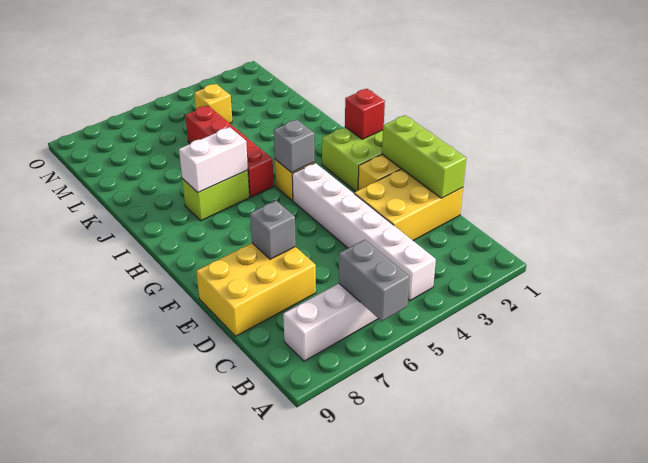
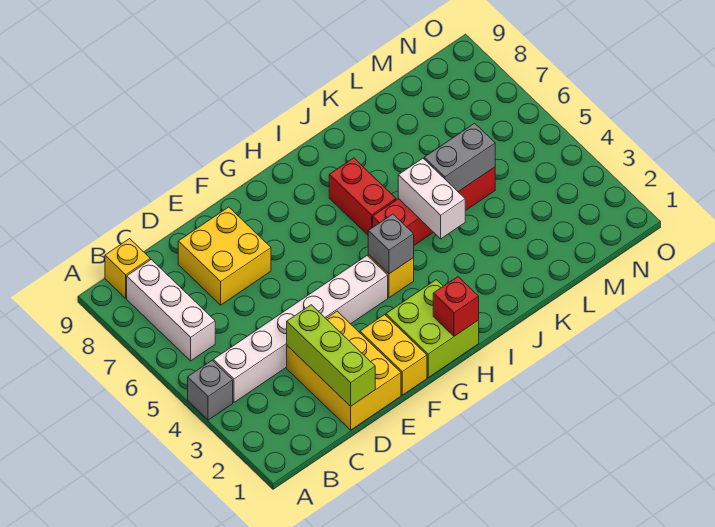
grey brick A6:B6 level 2 -> grey brick K5:L5 level 2
lime brick D1:F1 level 2 -> lime brick D1:D3 level 2
yellow brick D7:E9 level 1 -> yellow brick D7:E8 level 1
grey brick E7 level 2 -> grey brick A4 level 1
lime brick I6:I7 level 1 -> red brick I6:I7 level 1
white brick I6:I7 level 2 -> white brick J4:J5 level 2
yellow brick M4 level 1 -> yellow brick B9 level 1

